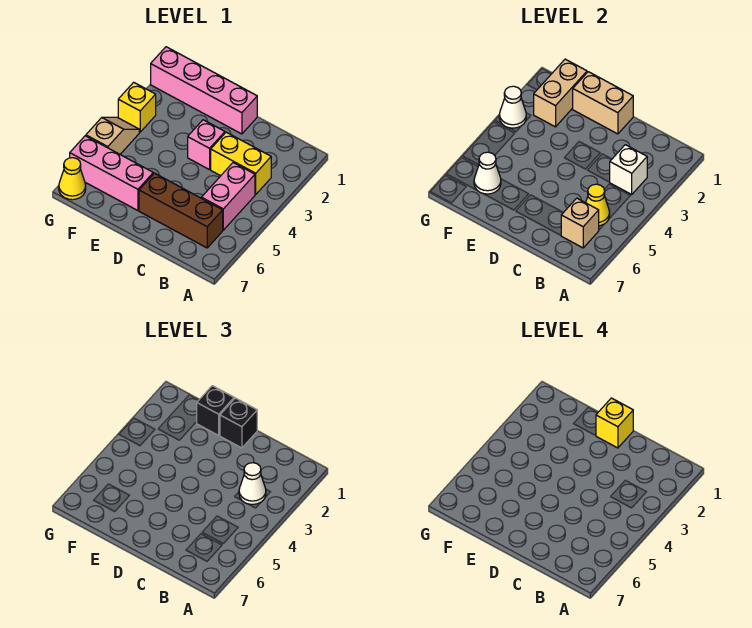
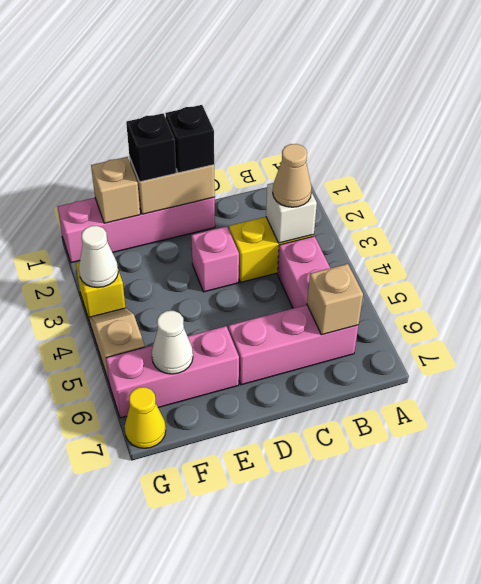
white cone B3 level 3 -> tan cone B3 level 3
yellow cone B5 level 2 -> none
brown brick B6:D6 level 1 -> pink brick B6:D6 level 1
yellow brick D1 level 4 -> none
tan brick F1:F2 level 2 -> tan brick F1 level 2

